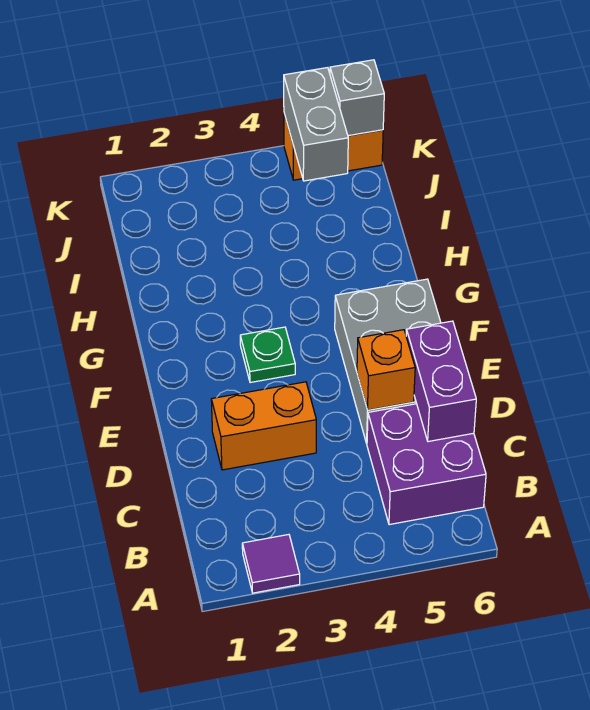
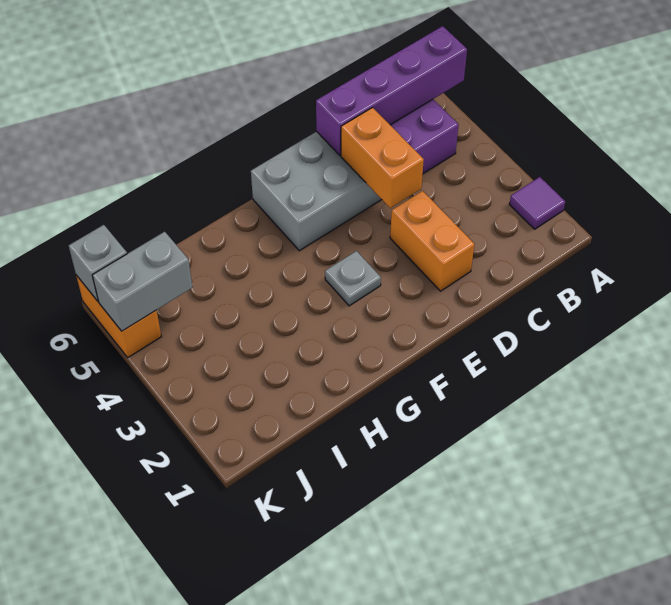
purple brick C6:D6 level 2 -> purple brick A6:D6 level 2
orange brick D5 level 2 -> orange brick D4:D5 level 2
green plate F3 level 1 -> grey plate F3 level 1

